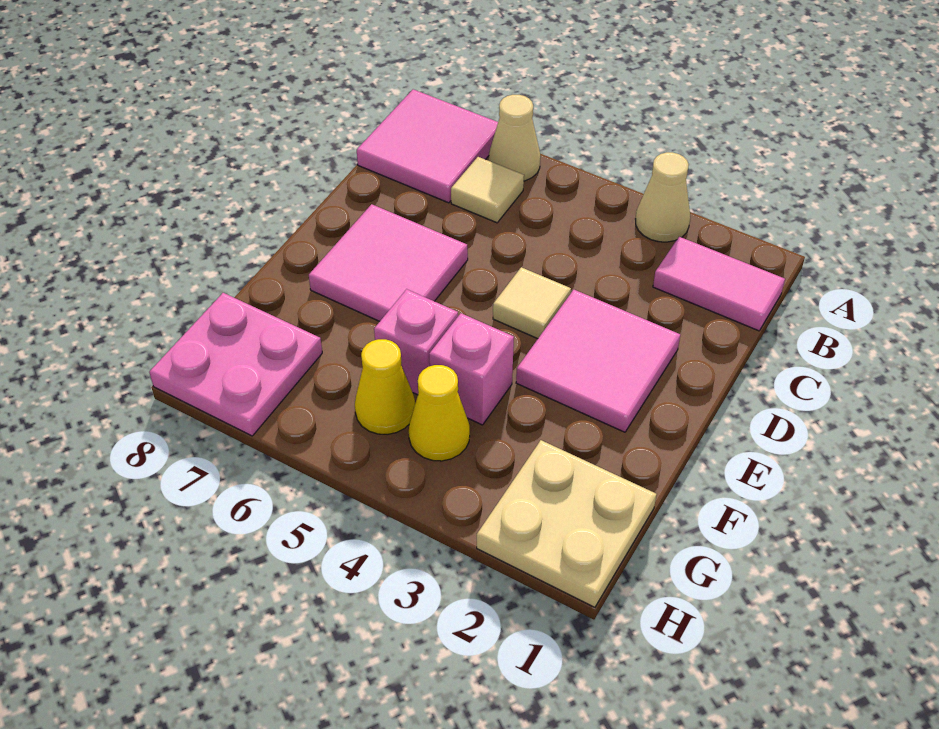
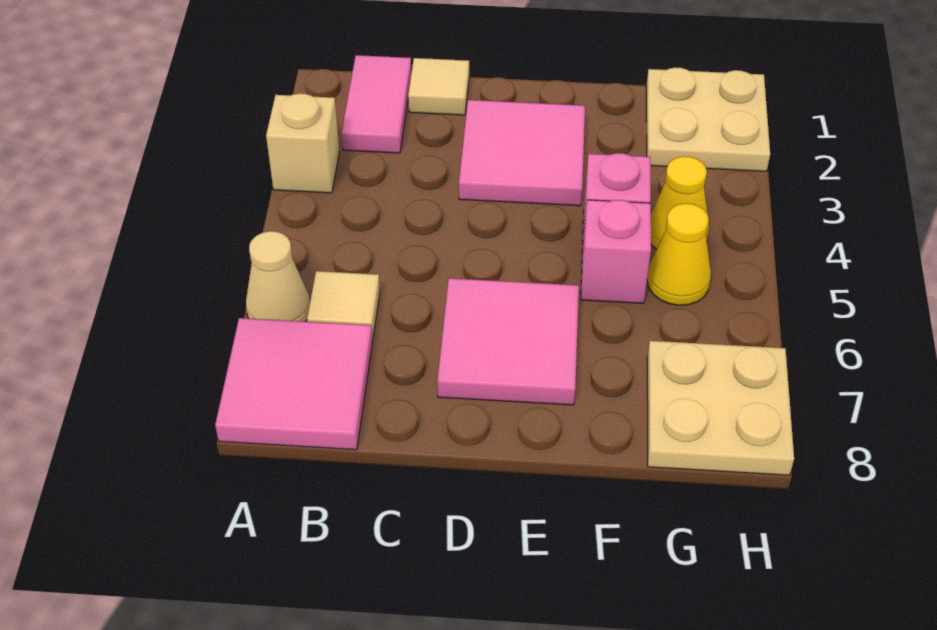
tan cone A3 level 1 -> tan brick A3 level 1
tan tile D4 level 1 -> tan tile C1 level 1
pink plate G7:H8 level 1 -> tan plate G7:H8 level 1

